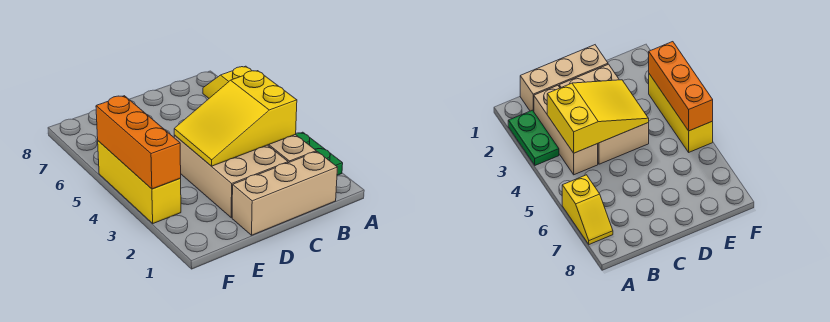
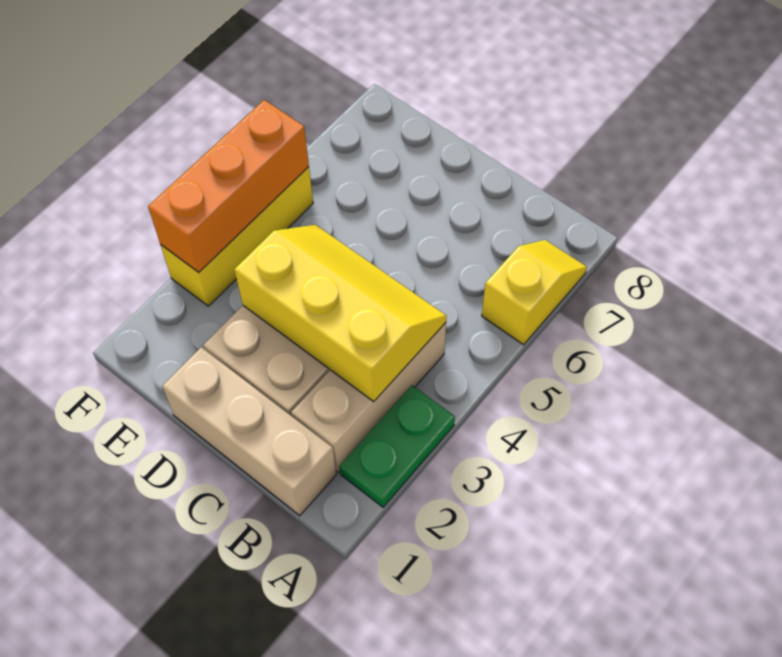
yellow slope B3:D4 level 2 top B -> yellow slope B3:D4 level 2 top 3

